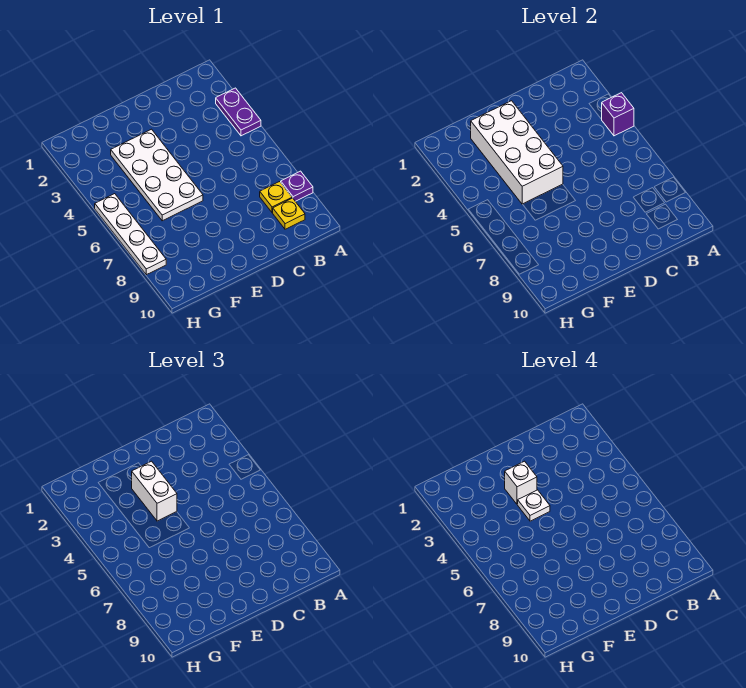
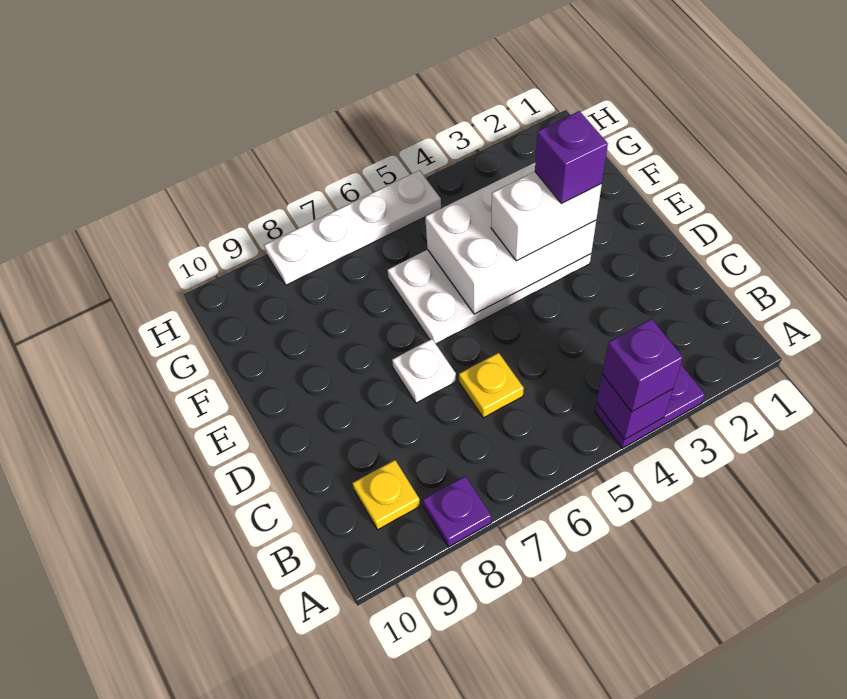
none -> purple brick A4 level 3
yellow plate B8 level 1 -> yellow plate C6 level 1
white brick E2:F5 level 2 -> white brick E3:F5 level 2
white brick E3 level 4 -> purple brick E3 level 4
white plate E4 level 4 -> white plate D7 level 1

